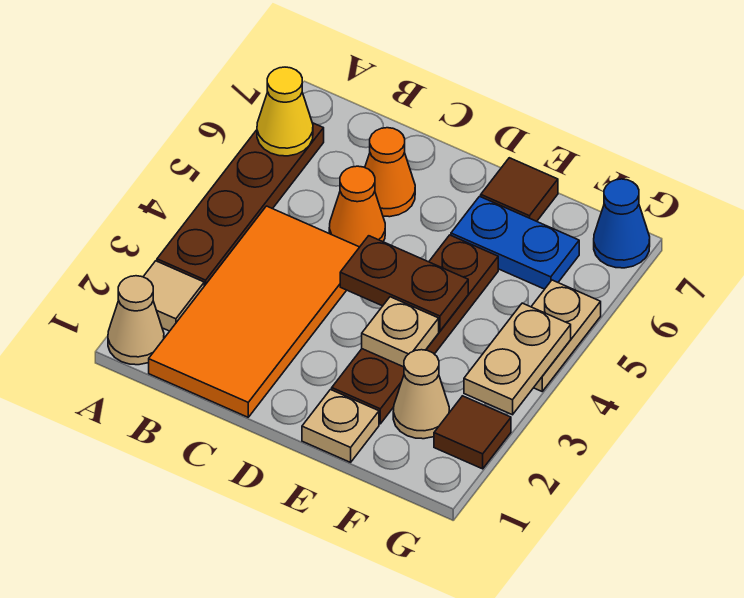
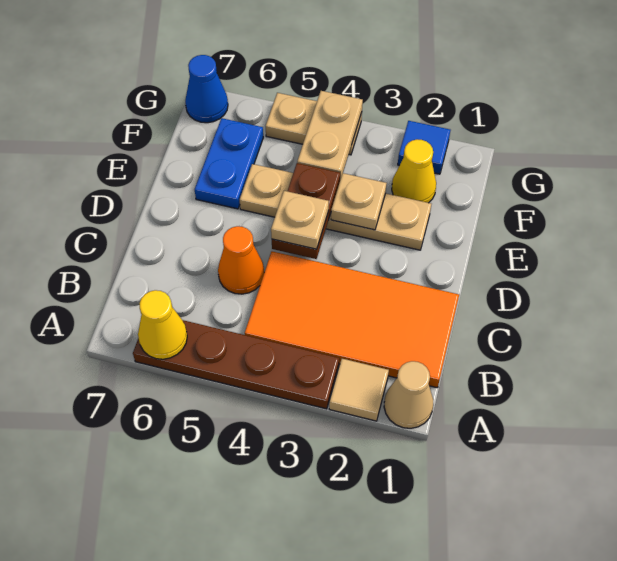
orange cone C6 level 1 -> none
tan plate E1 level 1 -> tan plate D4 level 3
brown plate E2:E5 level 1 -> tan plate E2:E5 level 1
brown tile E7 level 1 -> none
tan cone F2 level 1 -> yellow cone F2 level 1
brown tile G2 level 1 -> blue tile G2 level 1
tan plate G3:G4 level 2 -> tan plate F4:G4 level 2

